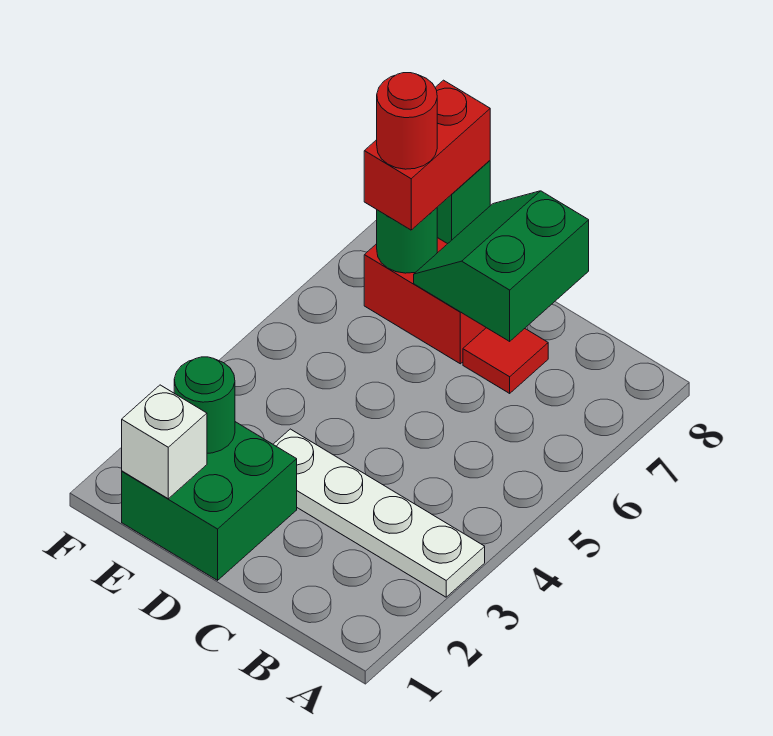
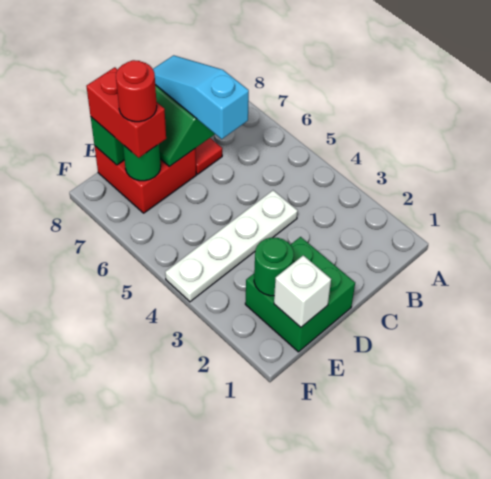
white plate A3:D3 level 1 -> white plate C4:F4 level 1
none -> cyan slope C6:C8 level 3 top 6

